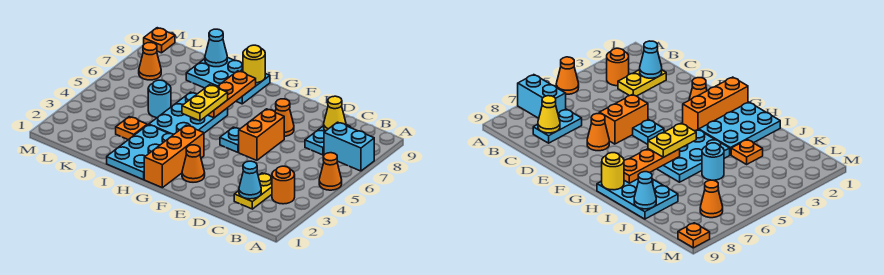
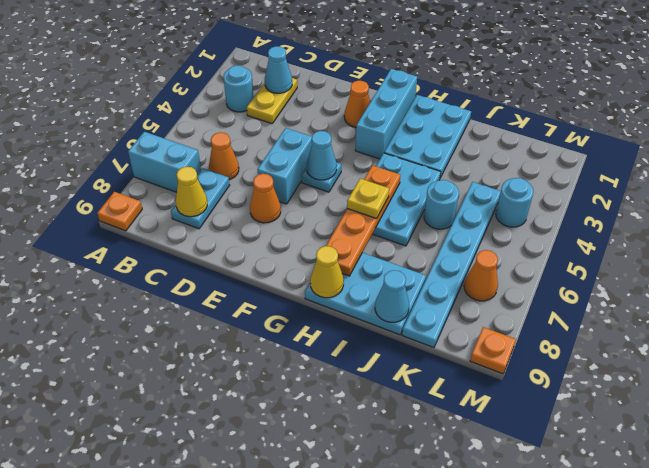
orange cone A5 level 1 -> orange cone C6 level 1
orange round brick B3 level 1 -> cyan round brick B3 level 1
orange brick E5:E6 level 1 -> cyan brick E5:E6 level 1
none -> cyan cone F5 level 2
orange brick G1:G3 level 1 -> cyan brick G1:G3 level 1
yellow plate H5:H6 level 3 -> yellow plate H6 level 3
orange plate H6:H8 level 2 -> orange plate H5:H8 level 2
yellow round brick H9 level 2 -> yellow cone H9 level 2
orange plate J3 level 1 -> orange plate A9 level 1
none -> cyan plate K4:K9 level 1
none -> cyan round brick L4 level 1

